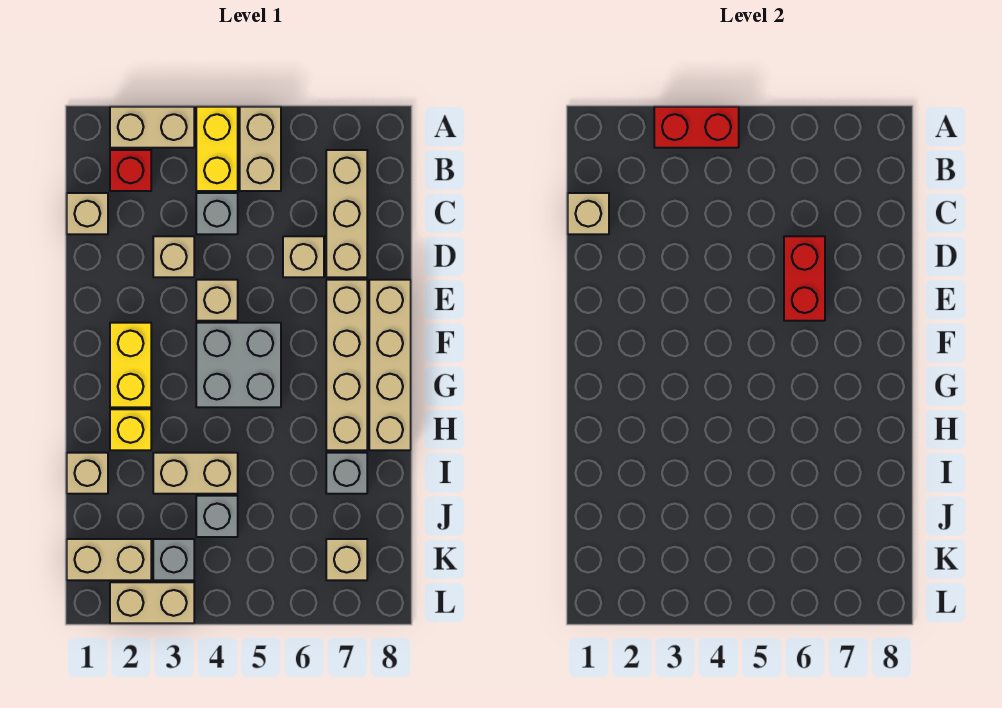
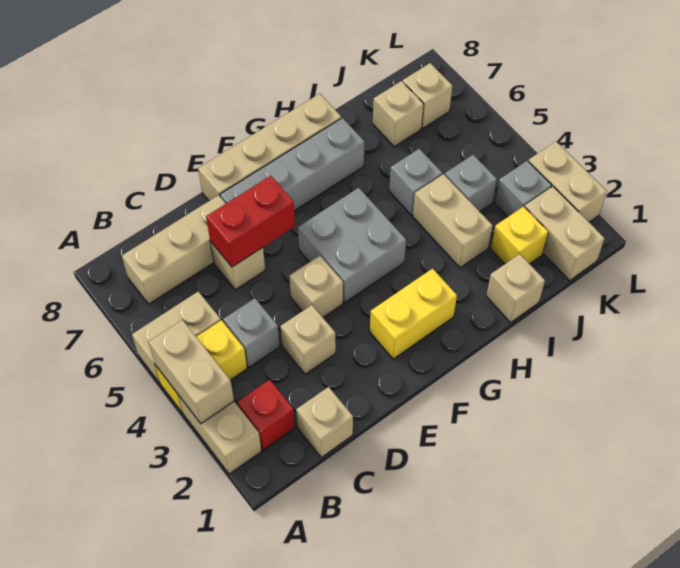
red brick A3:A4 level 2 -> tan brick A3:A4 level 2
tan brick C1 level 2 -> tan brick J7 level 1
tan brick E7:H7 level 1 -> grey brick E7:H7 level 1
yellow brick H2 level 1 -> yellow brick J2 level 1
grey brick I7 level 1 -> grey brick I5 level 1

